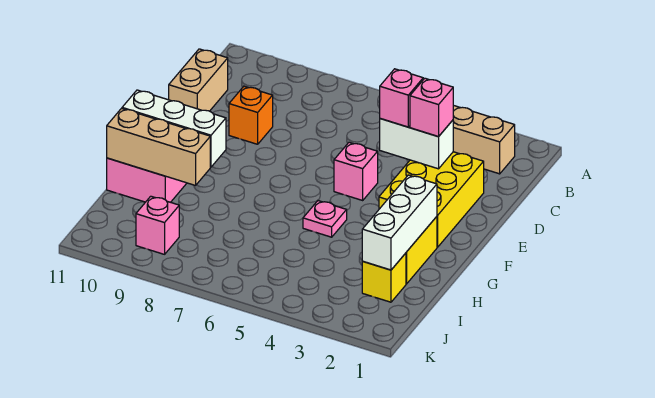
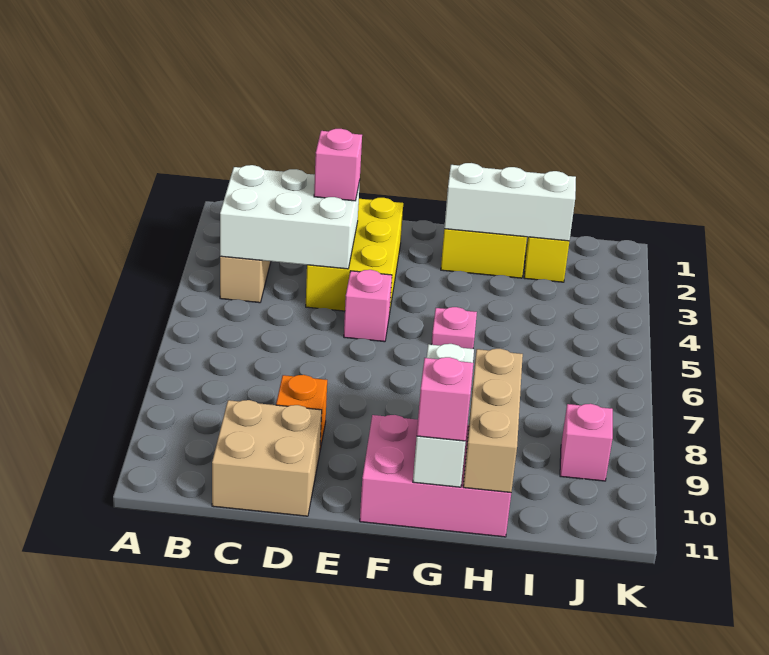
tan brick C11:D11 level 1 -> tan brick C10:D11 level 1
yellow brick D2:F3 level 1 -> yellow brick D2:E4 level 1
white brick D3:D4 level 2 -> white brick B3:D4 level 2
pink brick D4 level 3 -> pink brick G11 level 3

